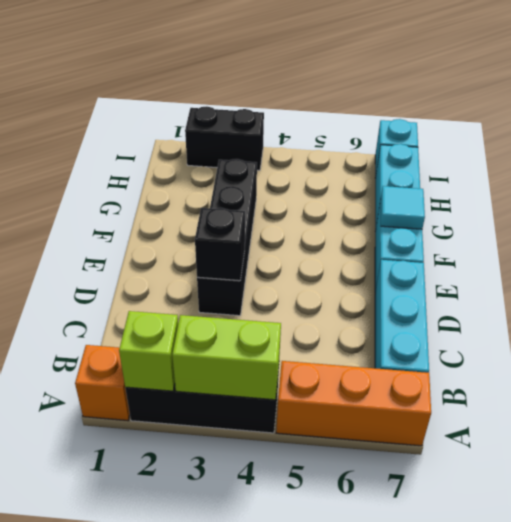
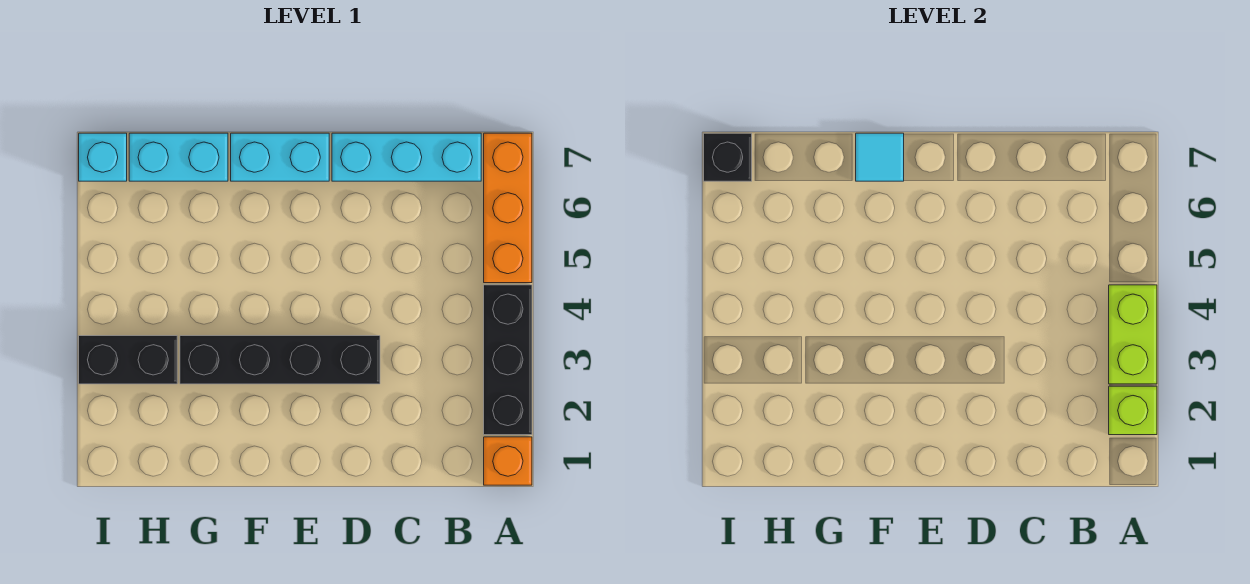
black brick D3 level 2 -> black brick I7 level 2
black brick I2:I3 level 1 -> black brick H3:I3 level 1

